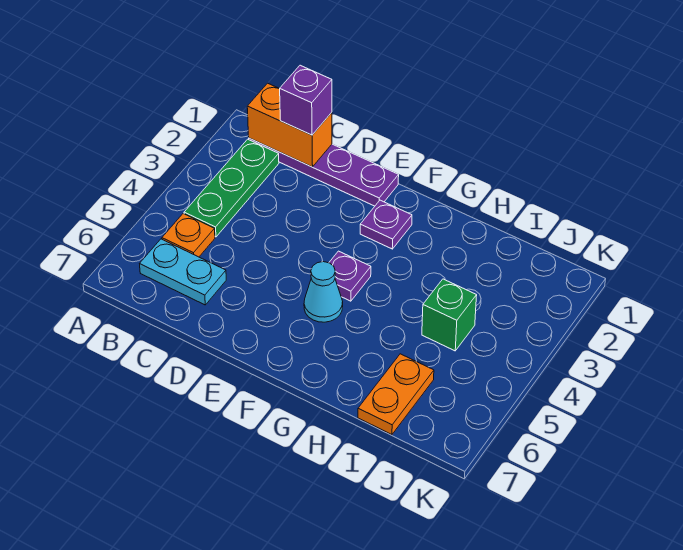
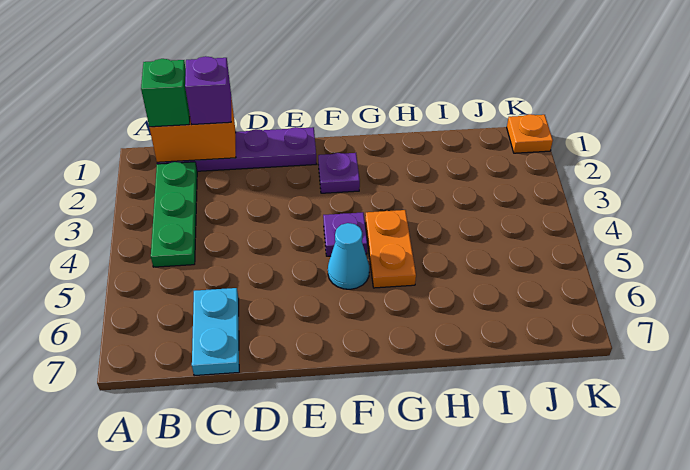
orange plate B5 level 1 -> orange plate K1 level 1
cyan plate B6:C6 level 1 -> cyan plate C6:C7 level 1
green brick I4 level 1 -> green brick B1 level 3
orange plate I6:I7 level 1 -> orange plate G4:G5 level 1

